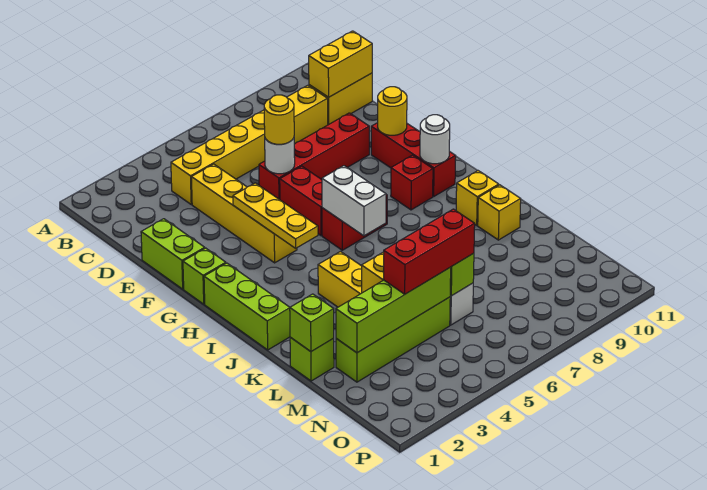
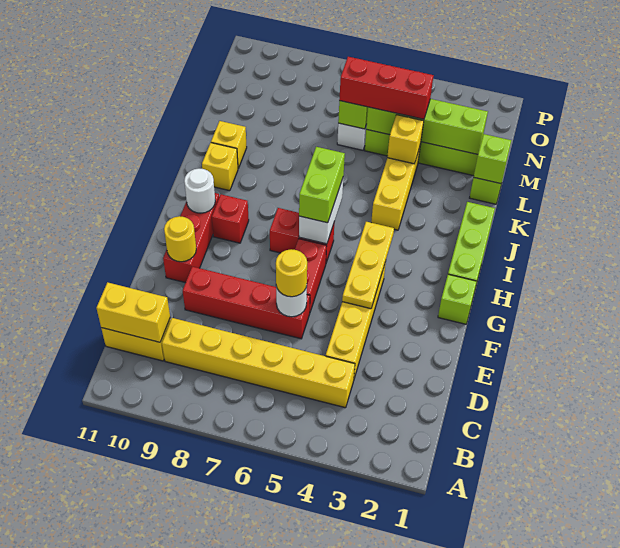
lime brick E1:F1 level 1 -> lime brick H6:I6 level 3

